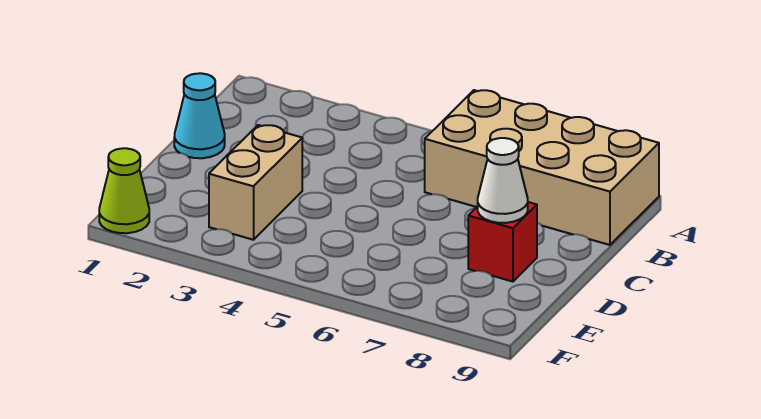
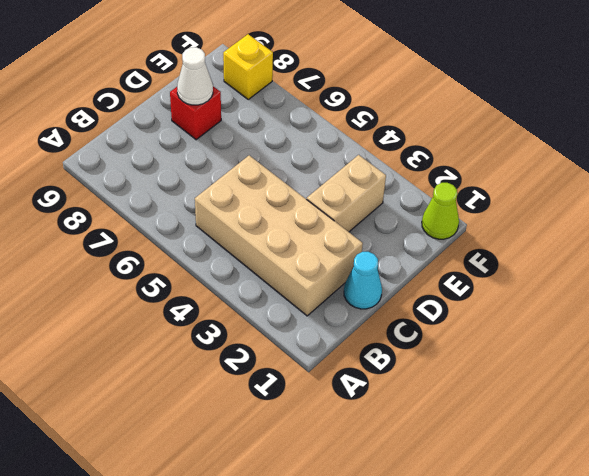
tan brick A6:B9 level 1 -> tan brick B2:C5 level 1
none -> yellow brick F8 level 1

